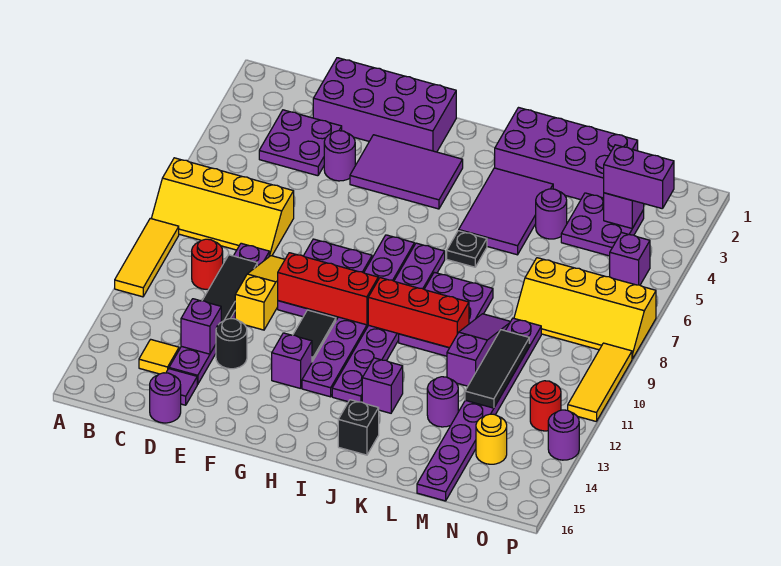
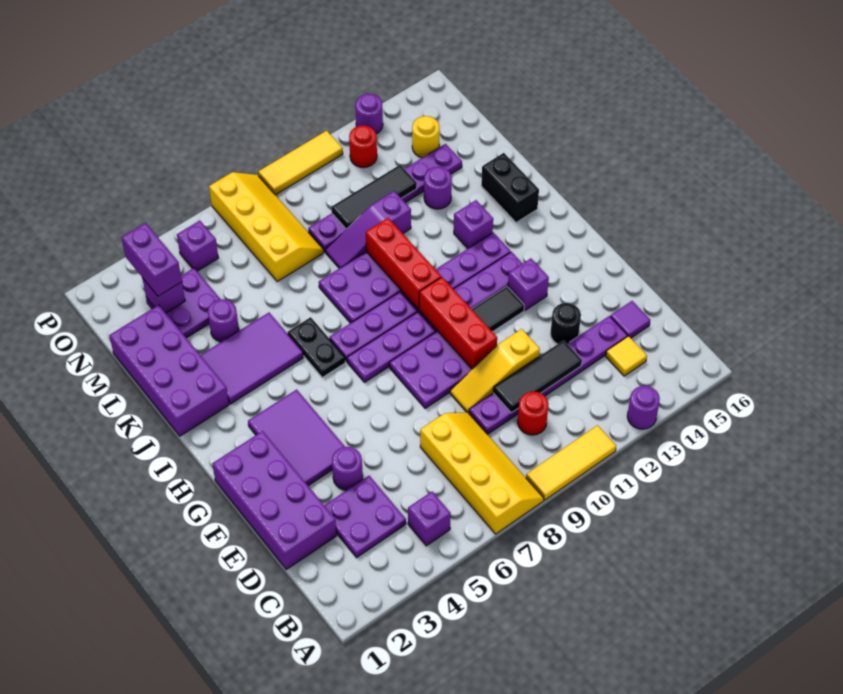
purple brick D13 level 2 -> purple brick B5 level 1
purple round brick D16 level 1 -> purple round brick A13 level 1
black plate J6 level 1 -> black plate I6:J6 level 1
black brick J15 level 1 -> black brick J15:K15 level 1
purple plate M9:M16 level 1 -> purple plate M9:M14 level 1

